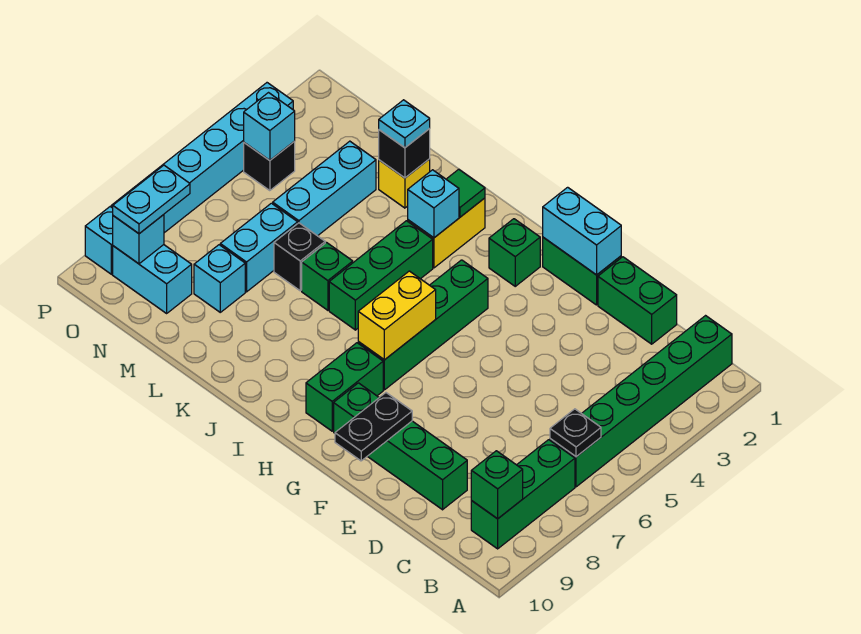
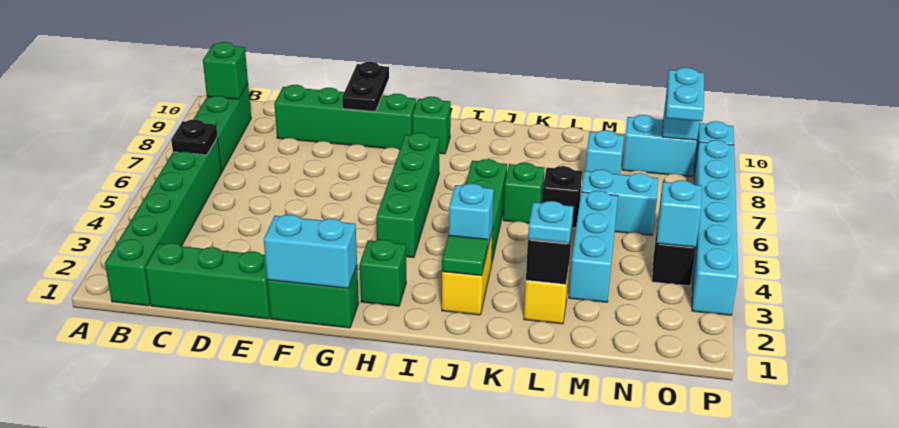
green brick D1:E1 level 1 -> green brick C1:E1 level 1
yellow brick H6:H7 level 2 -> none
green brick H8:H9 level 1 -> green brick H9 level 1
cyan brick M6:M7 level 1 -> cyan brick M6:N6 level 1

